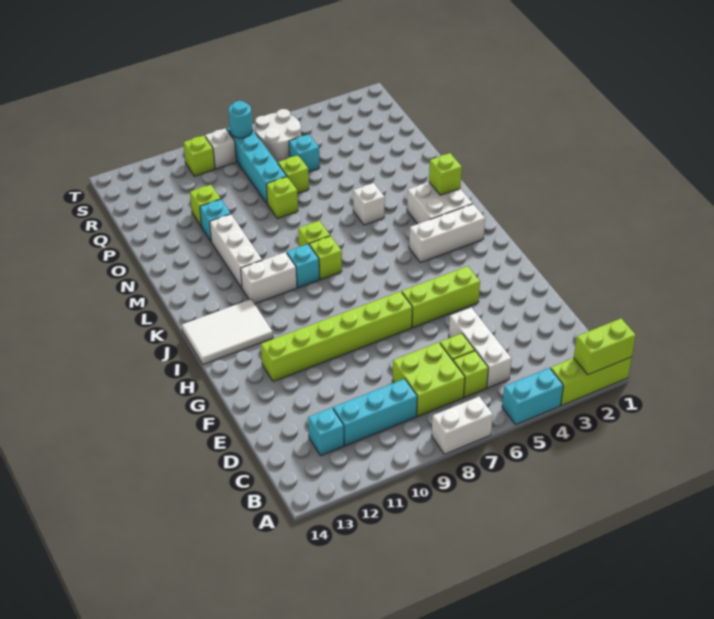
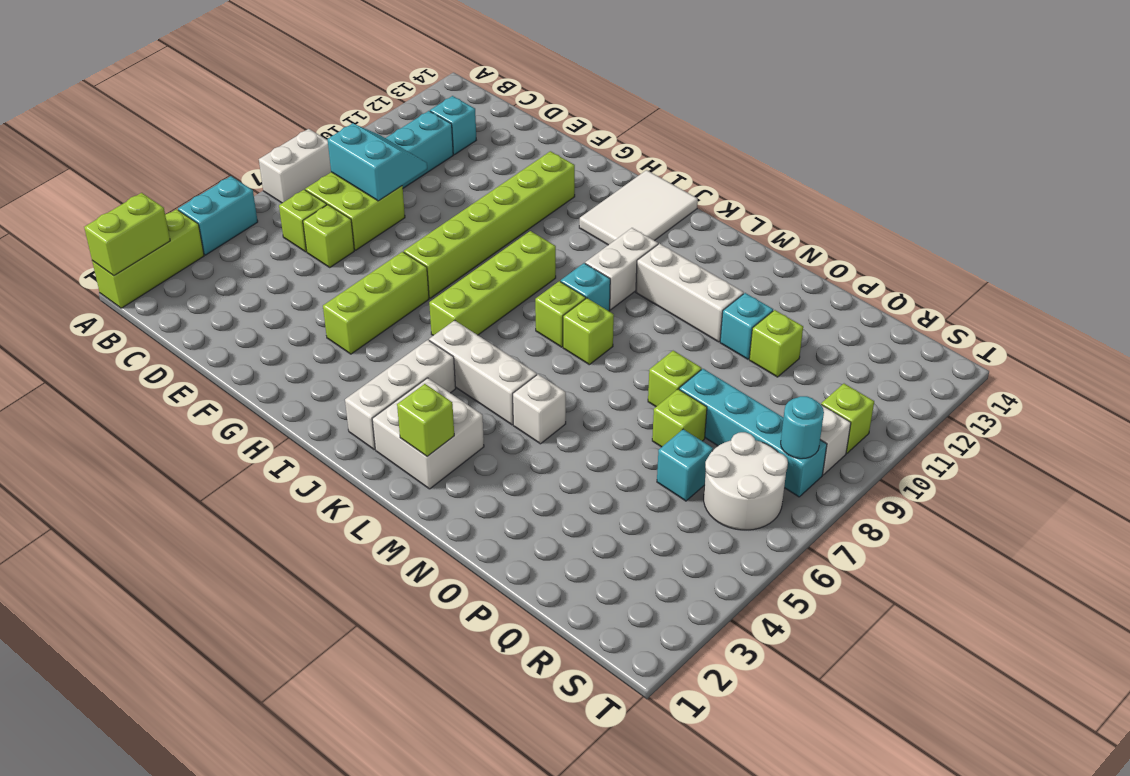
white brick C5:E5 level 1 -> white brick J5:L5 level 1
none -> cyan slope C8:D9 level 2 top 8
none -> lime brick I6:I9 level 1

